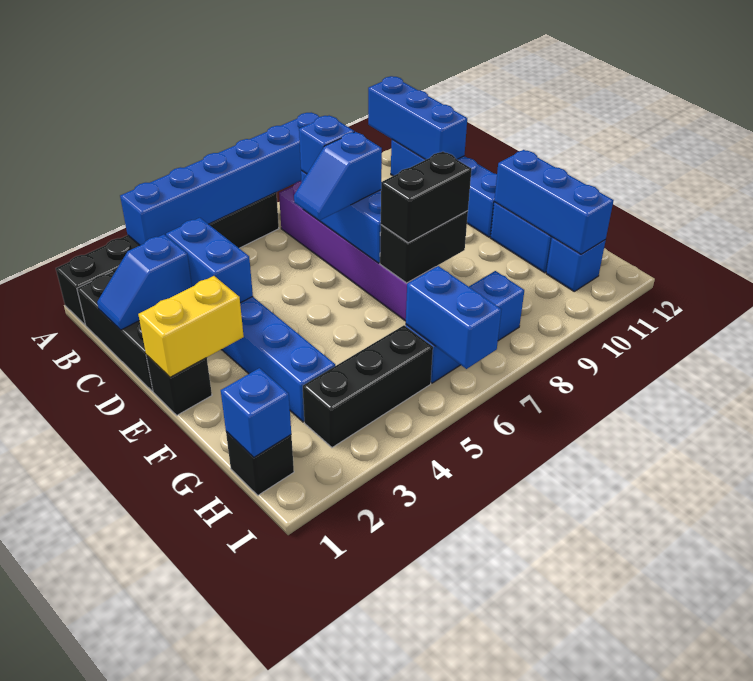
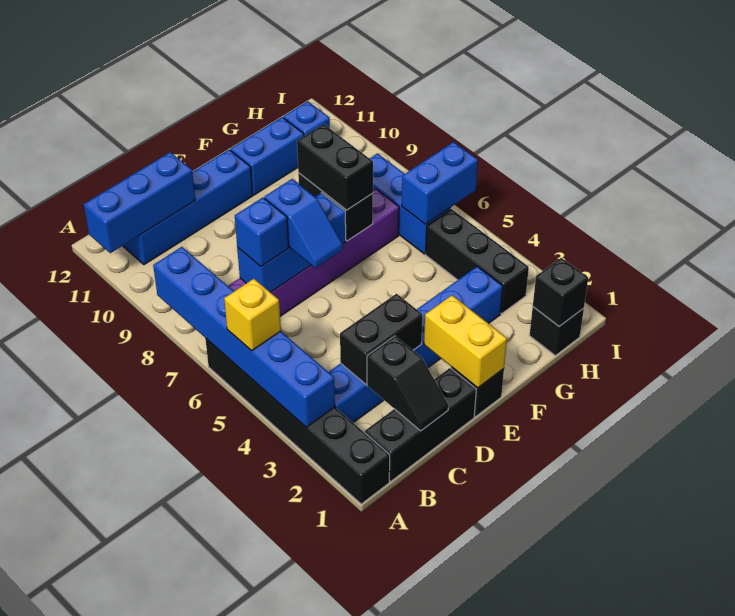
none -> yellow brick A5 level 3
blue slope C1:C2 level 2 top 2 -> black slope C1:C2 level 2 top 2
blue brick C3:D3 level 2 -> black brick C3:D3 level 2
blue brick F11:H11 level 2 -> none
blue brick H1 level 2 -> black brick H1 level 2

